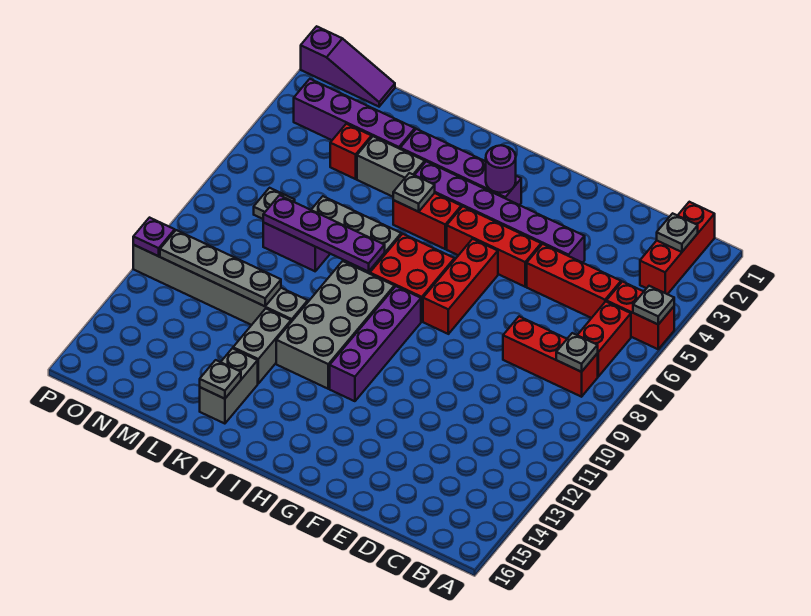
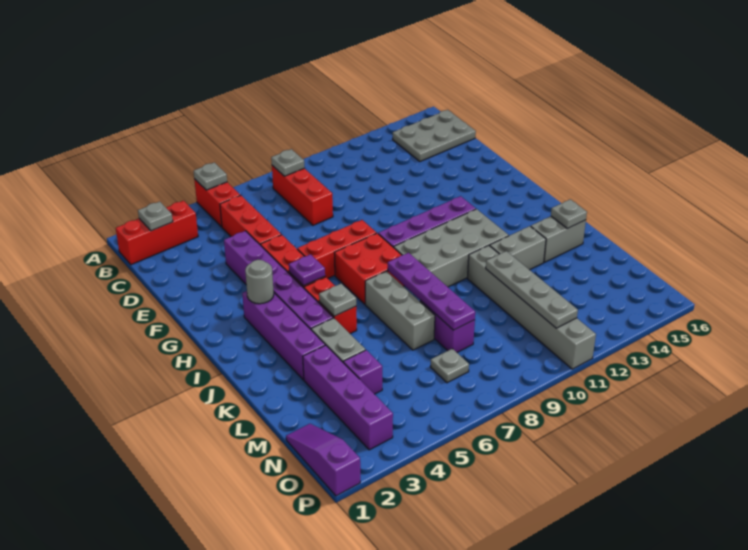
red brick B6:B7 level 1 -> none
none -> grey plate B14:C16 level 1
purple round brick H3 level 2 -> grey round brick H3 level 2
red brick M4 level 1 -> purple brick M4 level 1
purple plate P11 level 2 -> purple plate H5 level 2

